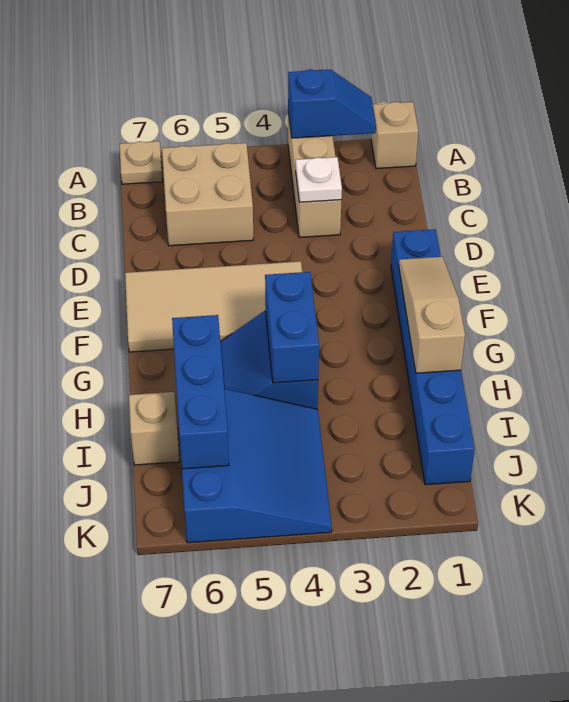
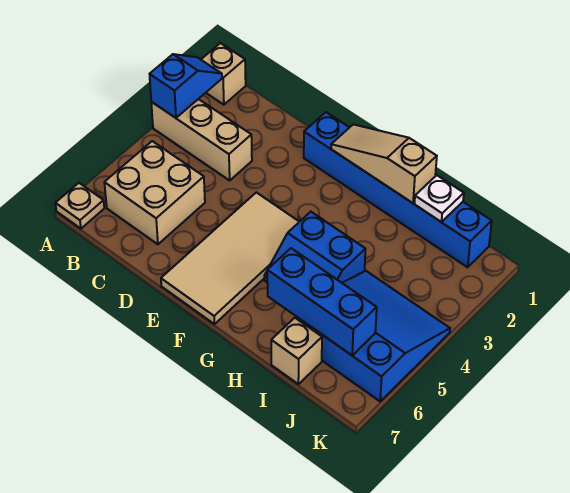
white plate C3 level 2 -> white plate I1 level 2
blue brick G4:H4 level 2 -> none

